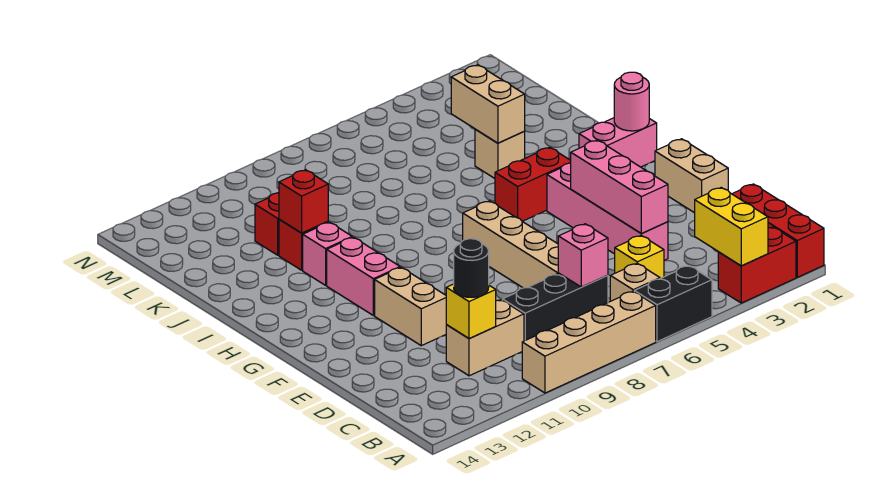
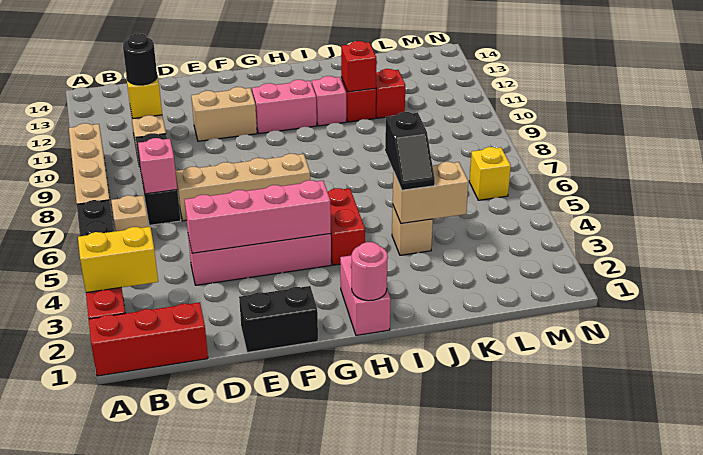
yellow brick C5 level 1 -> yellow brick M6 level 1
pink brick D4:F4 level 2 -> pink brick D4:G4 level 2
tan brick E1:F1 level 1 -> black brick E1:F1 level 1
none -> black slope J4:J5 level 3 top 5

